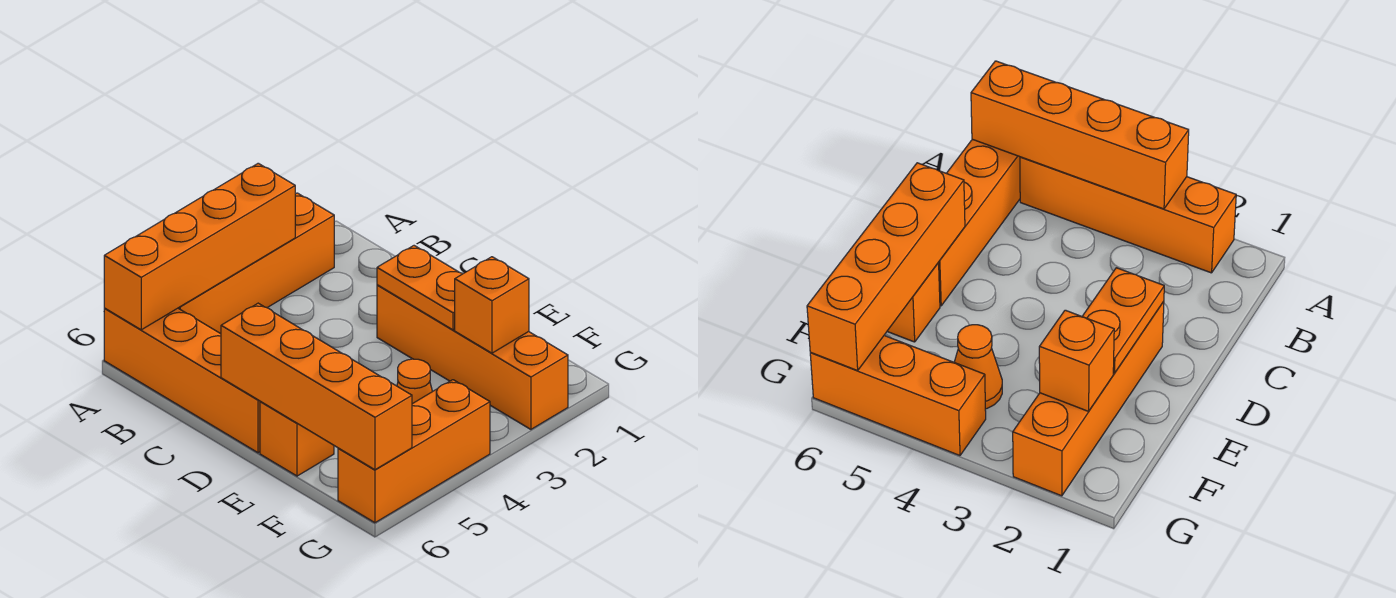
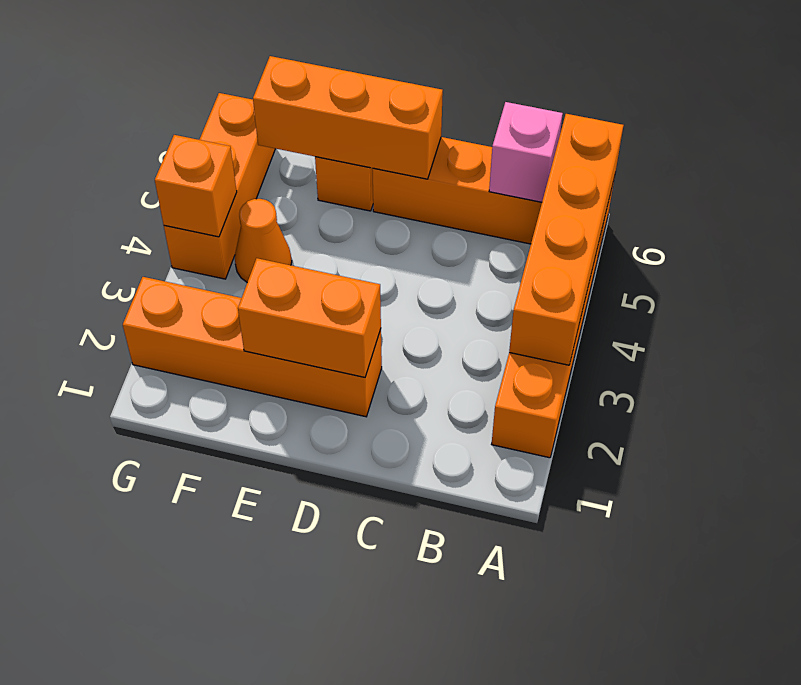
none -> pink brick B6 level 2
orange plate D2:E2 level 2 -> orange brick D2:E2 level 2
orange brick D6:G6 level 2 -> orange brick D6:F6 level 2
orange brick F2 level 2 -> orange brick G4 level 2

